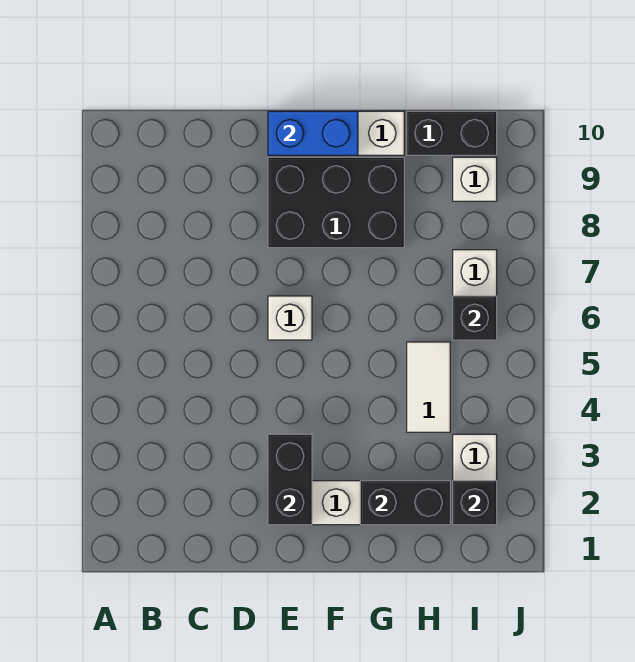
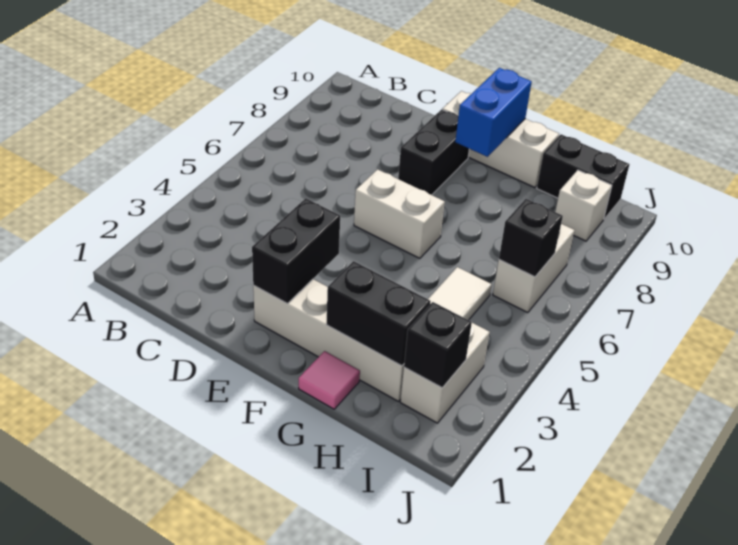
white brick E6 level 1 -> white brick E6:F6 level 1
black brick E8:G9 level 1 -> black brick E8:E9 level 1
blue brick E10:F10 level 2 -> blue brick F9:F10 level 2
none -> pink tile G1 level 1

